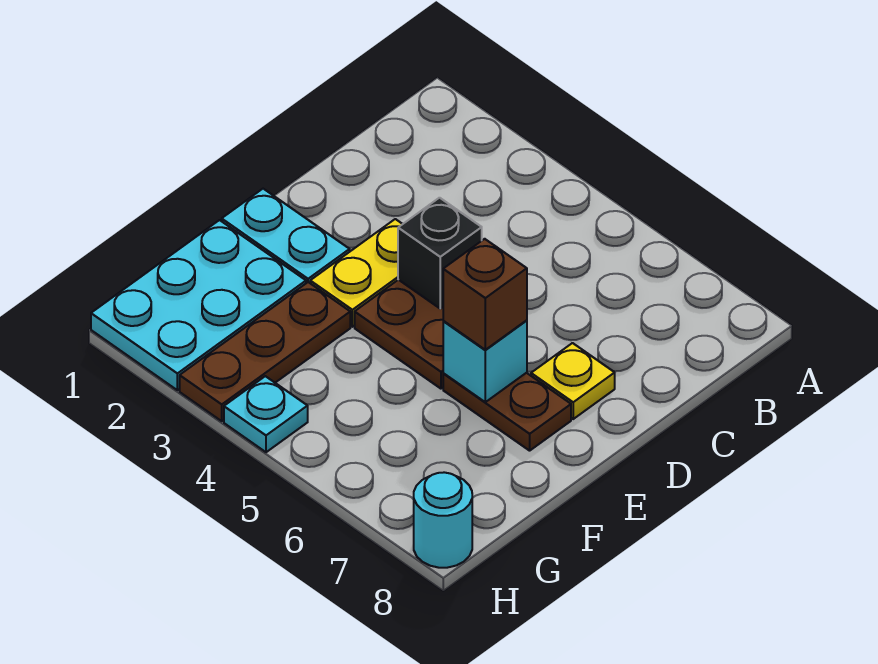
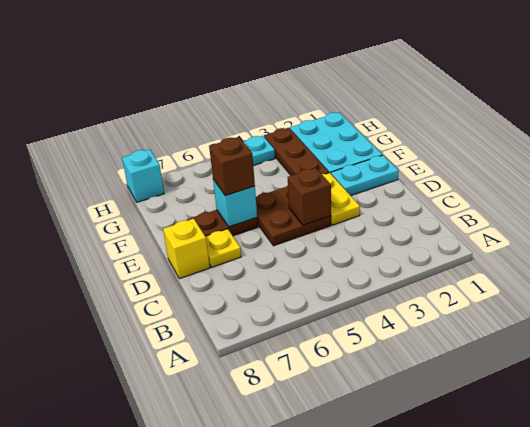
black brick D4 level 2 -> brown brick D4 level 2
none -> yellow brick D8 level 1
cyan round brick H8 level 1 -> cyan brick H8 level 1

